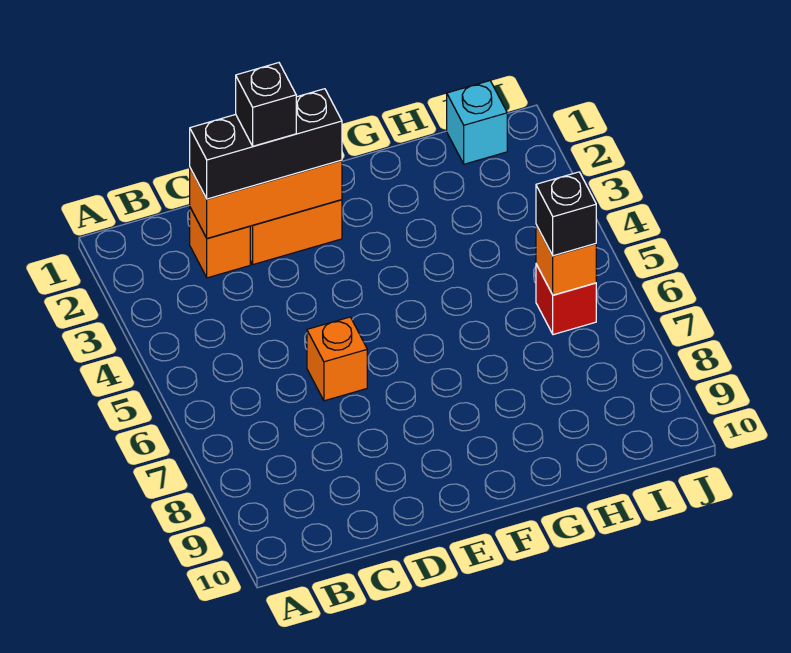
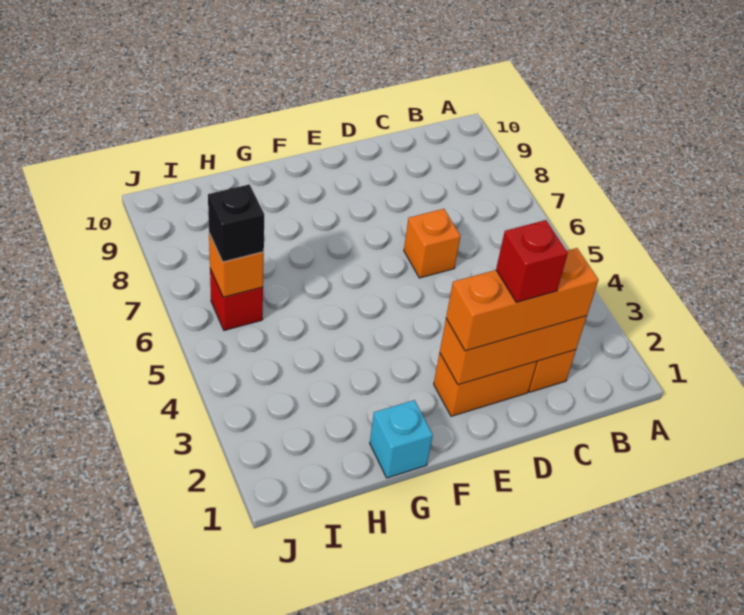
black brick C2:E2 level 3 -> orange brick C2:E2 level 3
black brick D2 level 4 -> red brick D2 level 4
cyan brick I1 level 1 -> cyan brick G1 level 1

